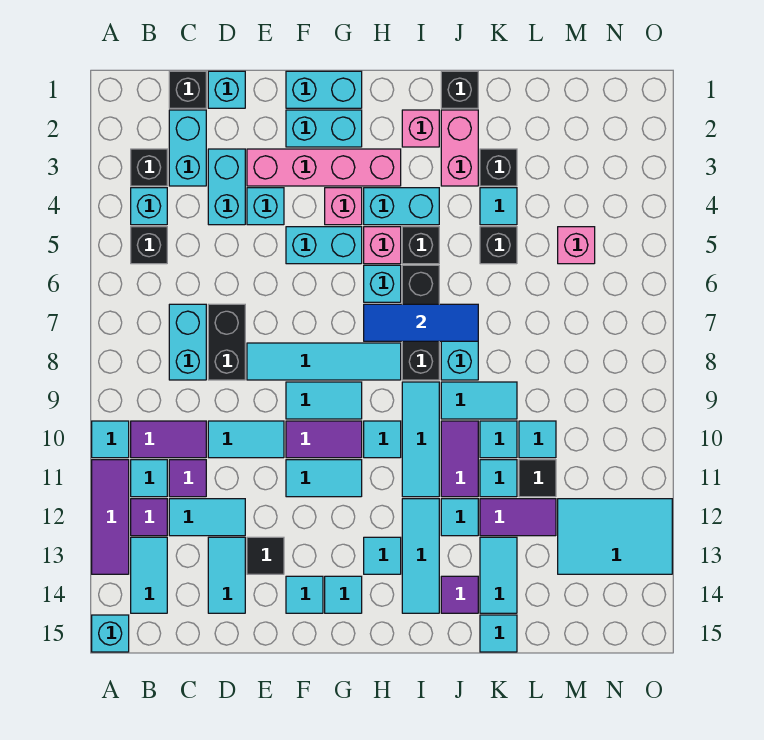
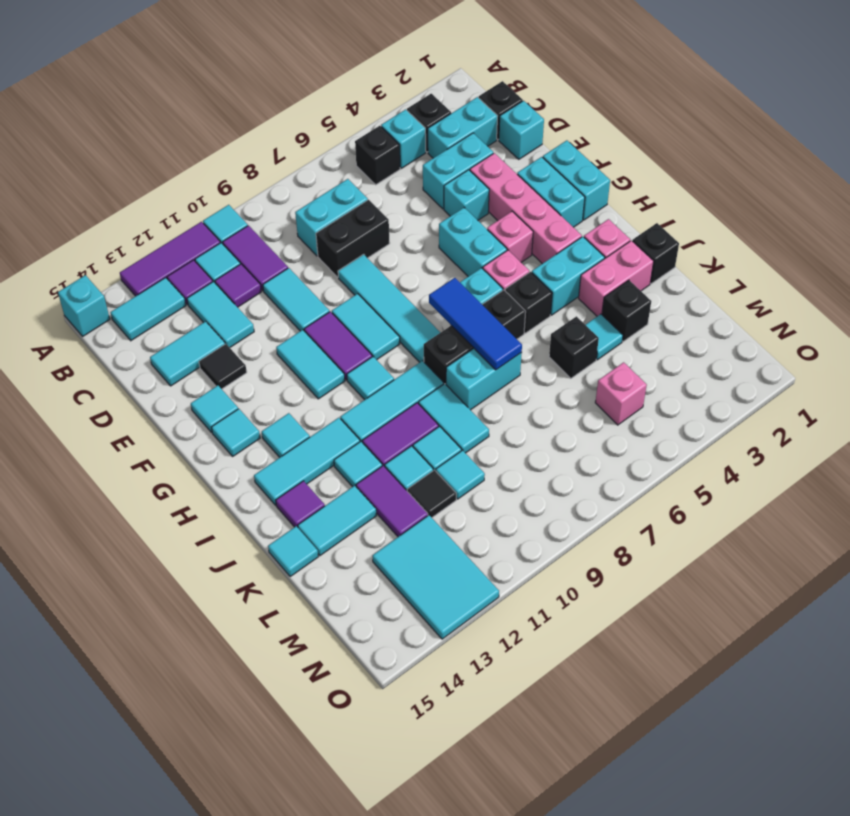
cyan brick H4:I4 level 1 -> cyan brick I3:I4 level 1

